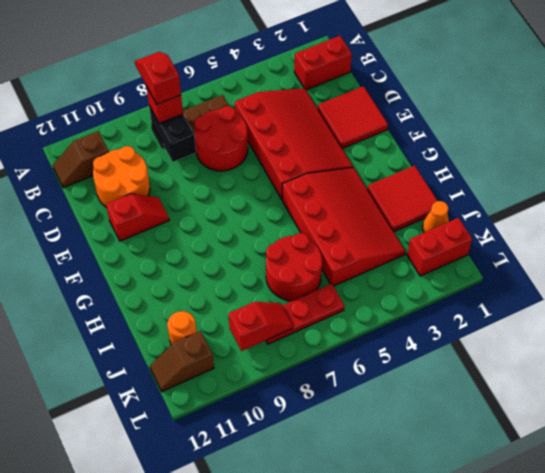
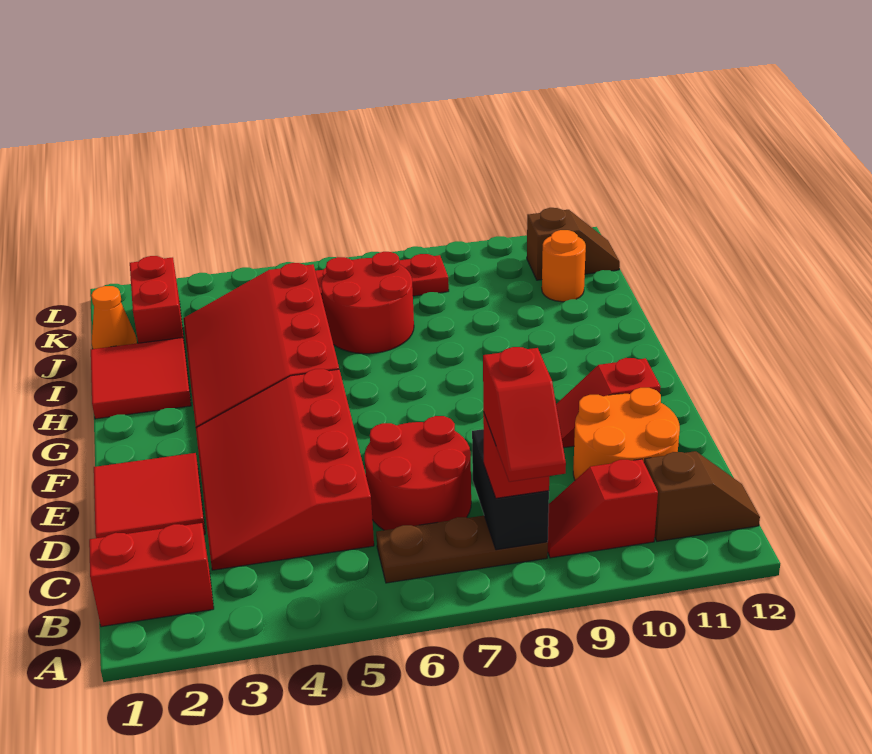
red brick K1:K2 level 1 -> red brick J2:K2 level 1
red slope K8:K9 level 2 top 9 -> red slope B9:B10 level 1 top 10

